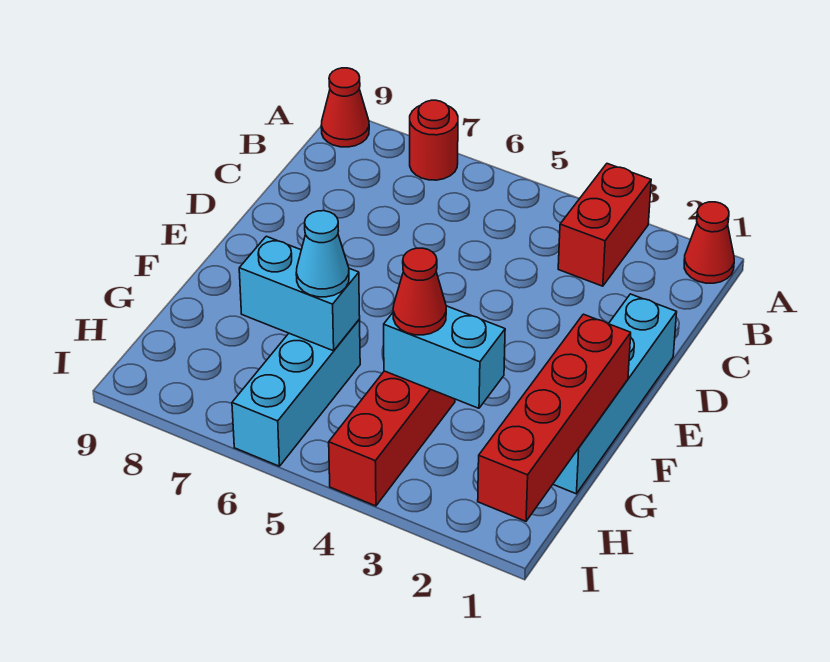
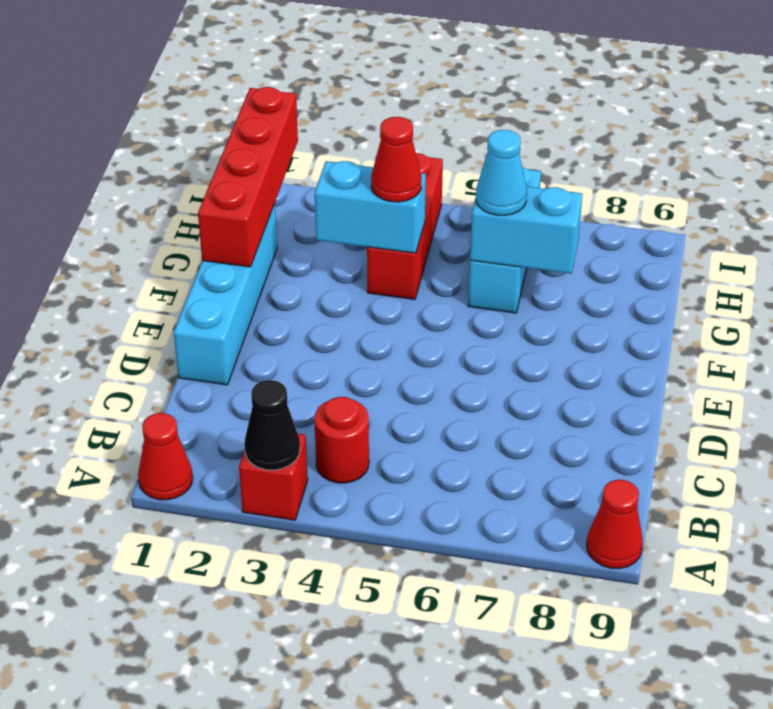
red brick A3:B3 level 1 -> red brick A3 level 1
none -> black cone A3 level 2
red round brick A7 level 1 -> red round brick B4 level 1

